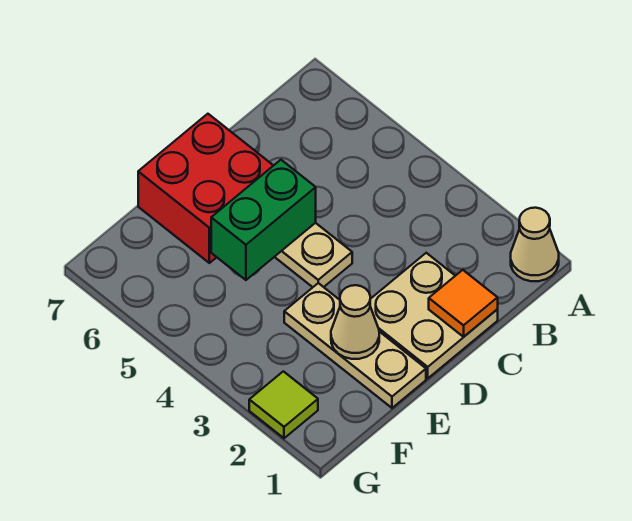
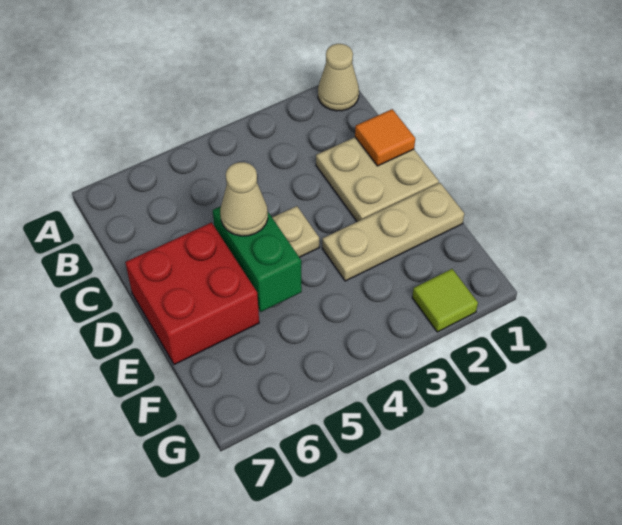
tan cone E2 level 2 -> tan cone D5 level 3

